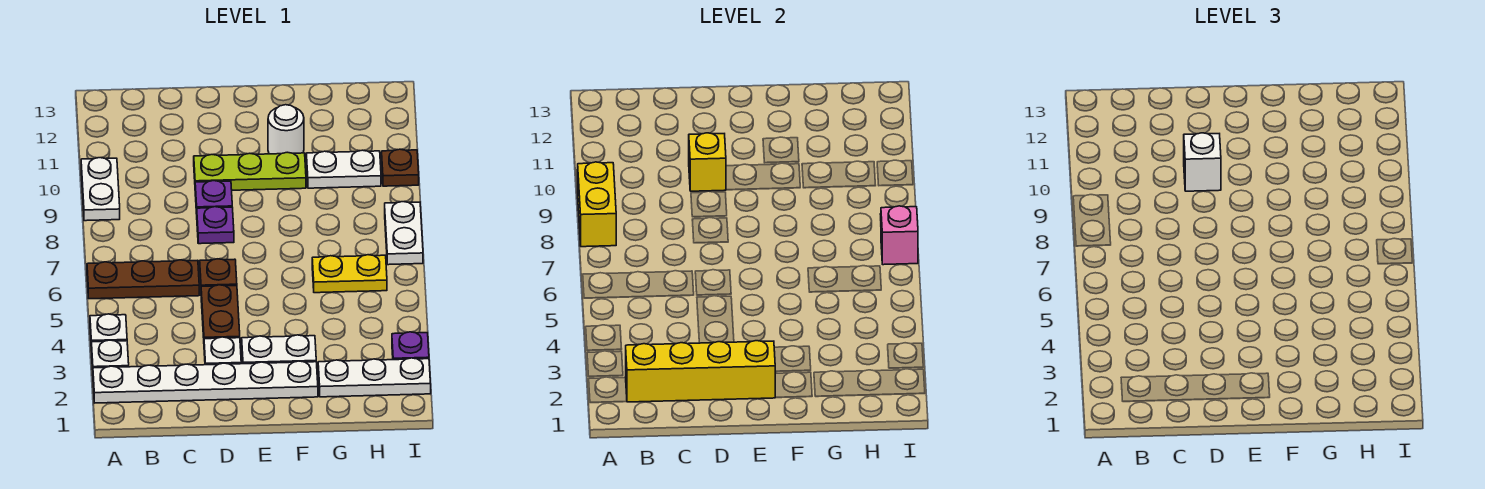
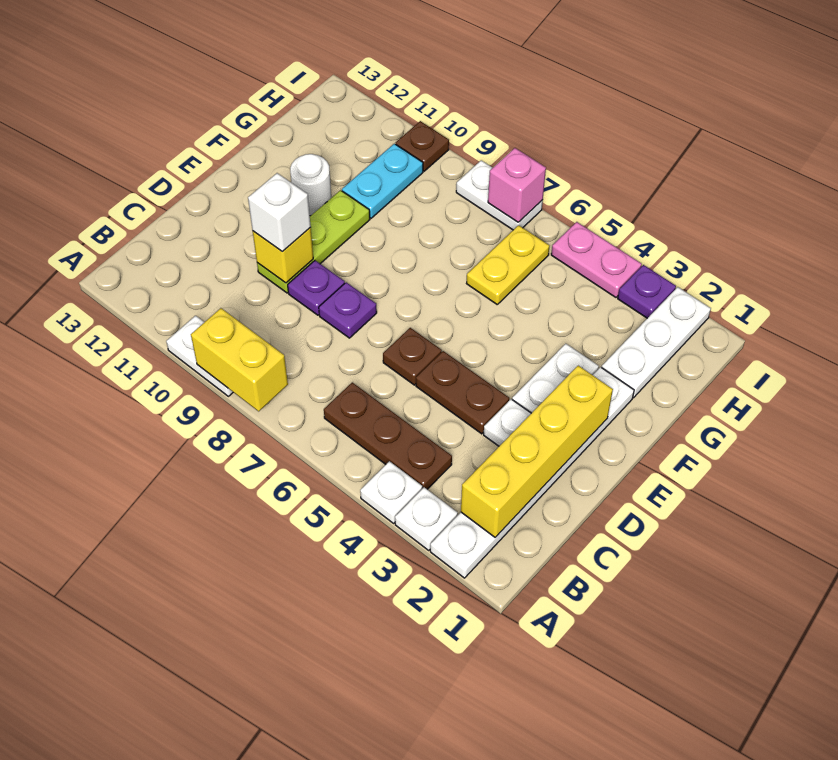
brown plate A6:C6 level 1 -> brown plate B4:B6 level 1
white plate G10:H10 level 1 -> cyan plate G10:H10 level 1
none -> pink plate I4:I5 level 1

